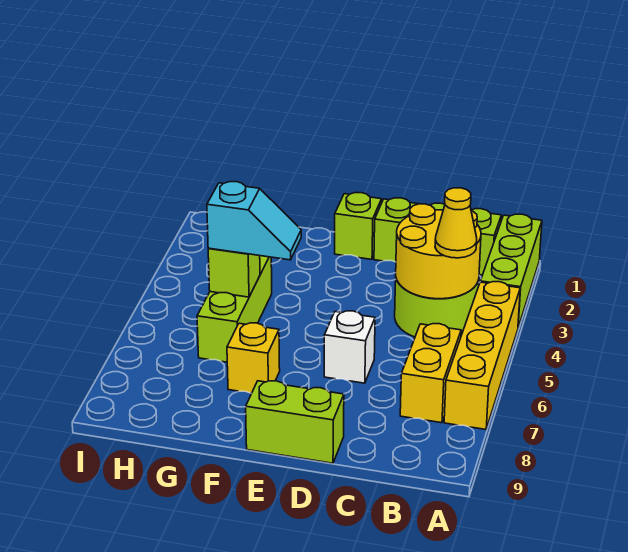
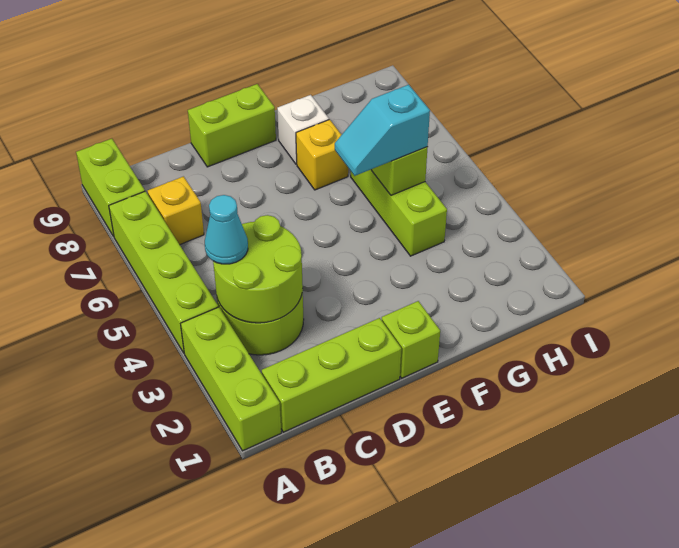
yellow brick A4:A7 level 1 -> lime brick A4:A7 level 1
none -> lime brick A8:A9 level 1
yellow round brick B3:C4 level 2 -> lime round brick B3:C4 level 2
yellow cone B4 level 3 -> cyan cone B4 level 3
yellow brick B6:B7 level 1 -> yellow brick B7 level 1
white brick D6 level 1 -> white brick F8 level 1

